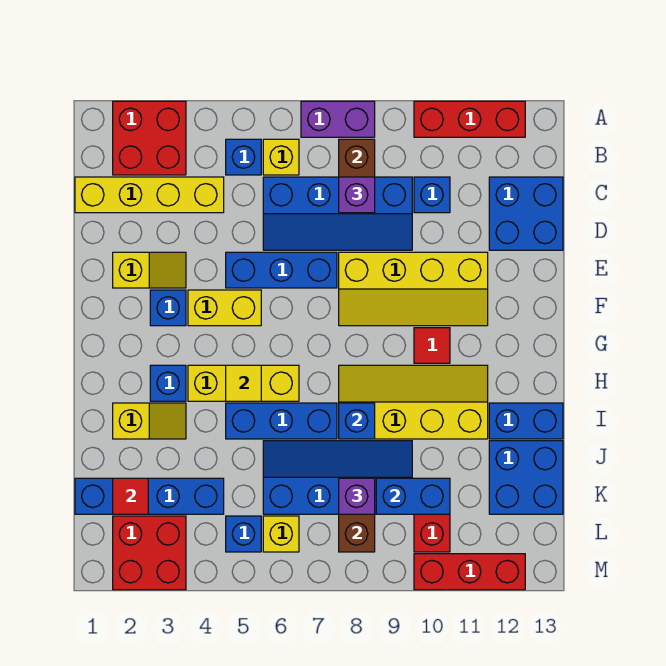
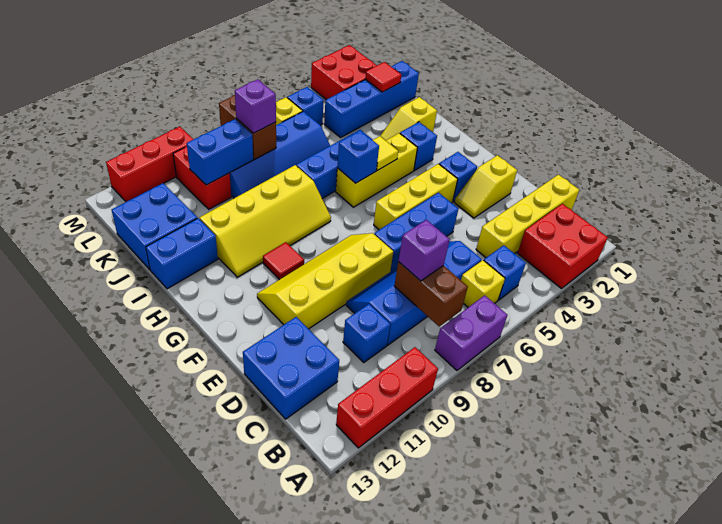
yellow brick F4:F5 level 1 -> yellow brick F4:F6 level 1
blue brick I8 level 2 -> blue brick H6 level 2

